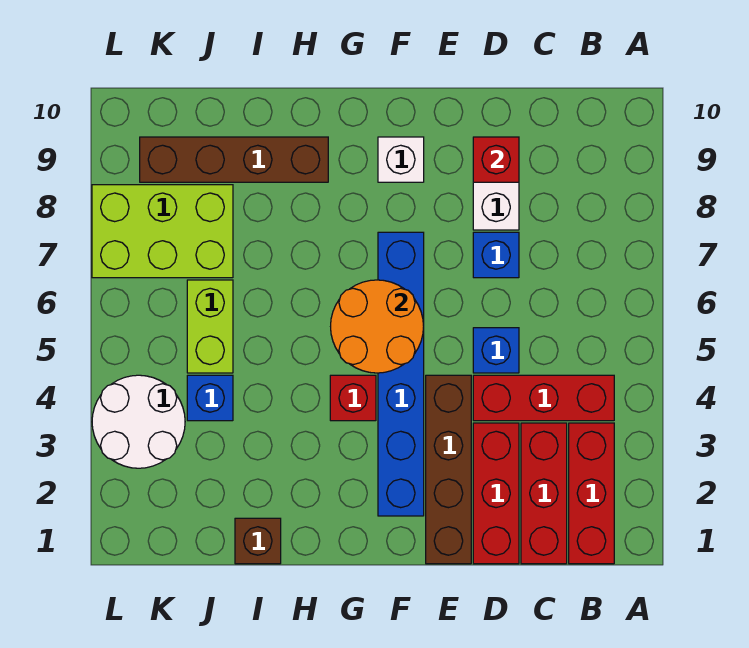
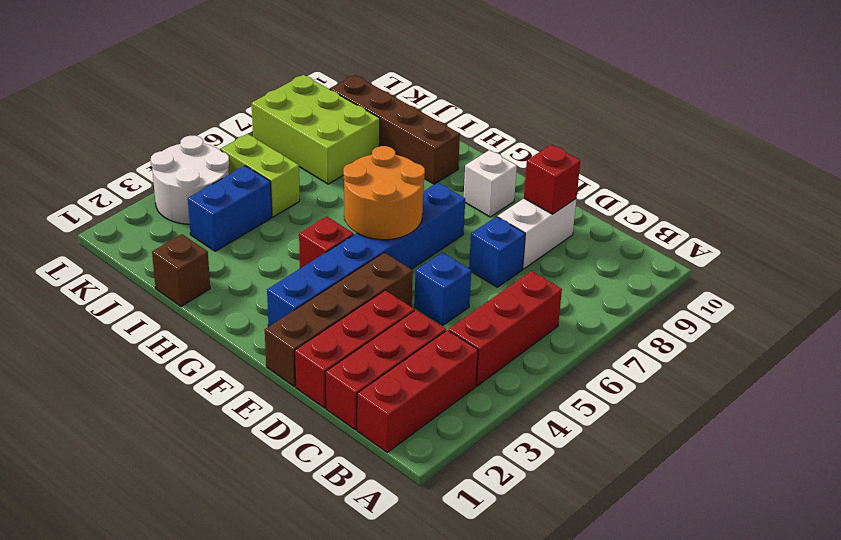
red brick B4:D4 level 1 -> red brick B4:B6 level 1
blue brick J4 level 1 -> blue brick J3:J4 level 1
lime brick J5:J6 level 1 -> lime brick J5:K5 level 1

